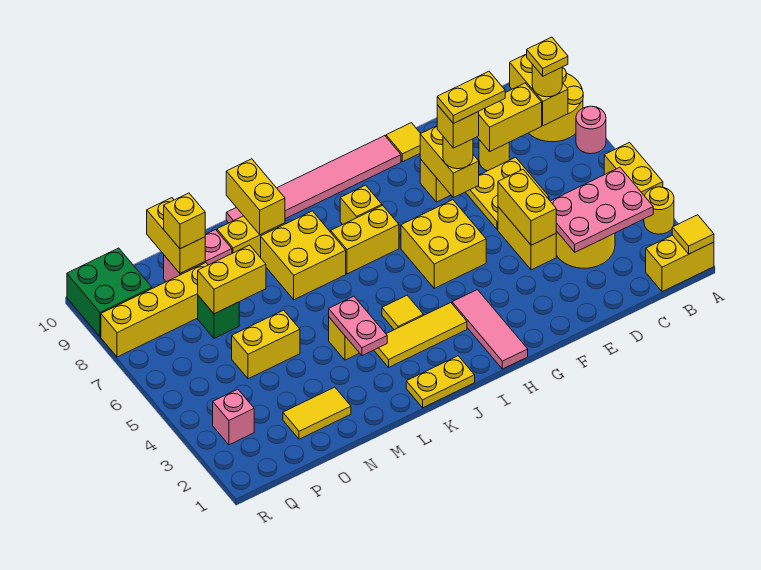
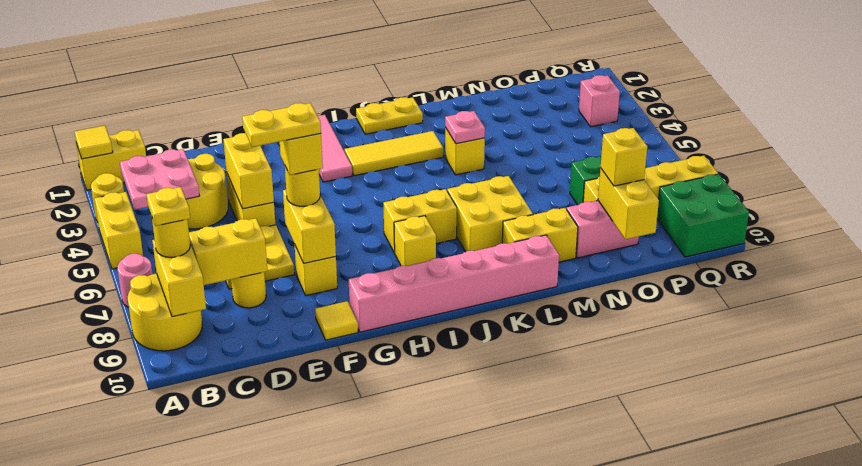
pink plate B3:D4 level 2 -> pink plate B3:C4 level 2
yellow brick G5:H6 level 1 -> none
pink tile G10:L10 level 1 -> pink brick G10:L10 level 1
yellow tile J4 level 1 -> none
pink plate L3:L4 level 2 -> pink plate L4 level 2
yellow brick L9:L10 level 2 -> none
yellow tile N2:O2 level 1 -> none
yellow brick N5:O5 level 1 -> none
yellow brick N7:O7 level 2 -> none

